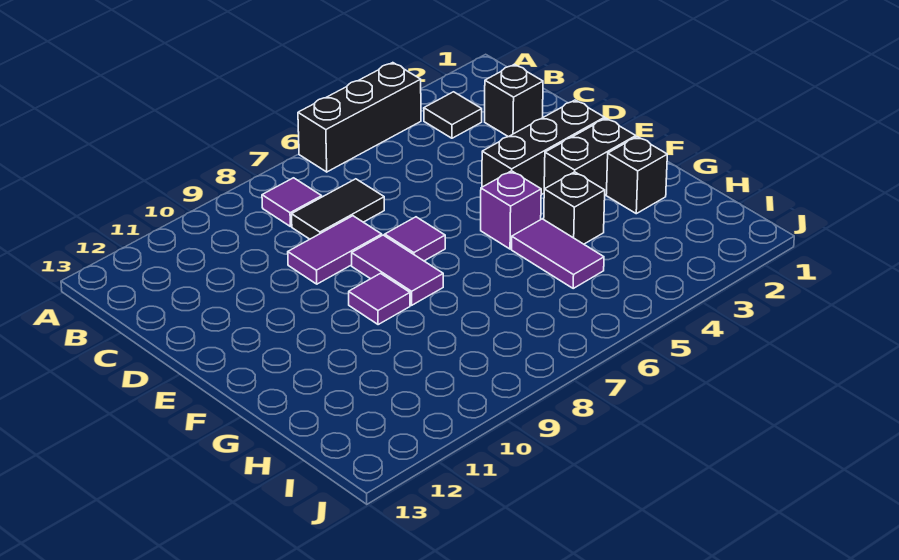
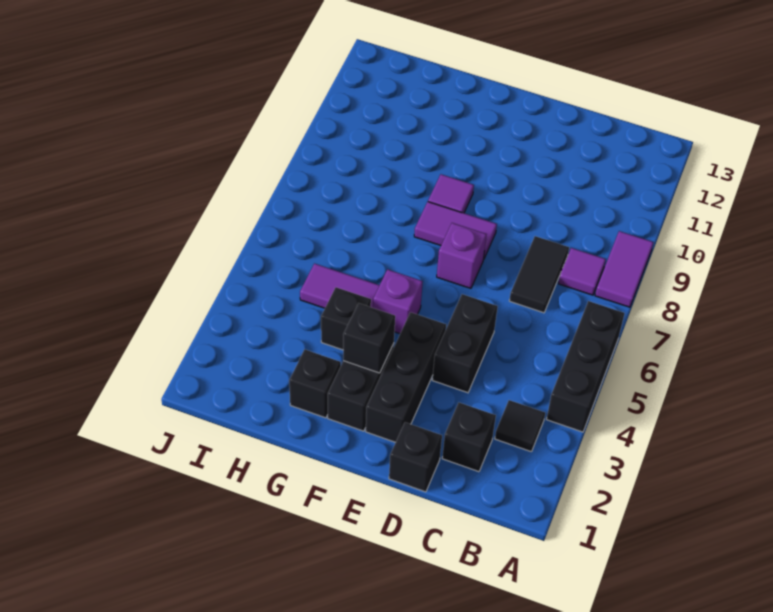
none -> black brick D1 level 1
none -> black brick D4:D5 level 1
purple tile D8:D9 level 1 -> purple tile A8:A9 level 1
purple tile E7 level 1 -> purple brick E7 level 1
none -> black brick F3 level 2

